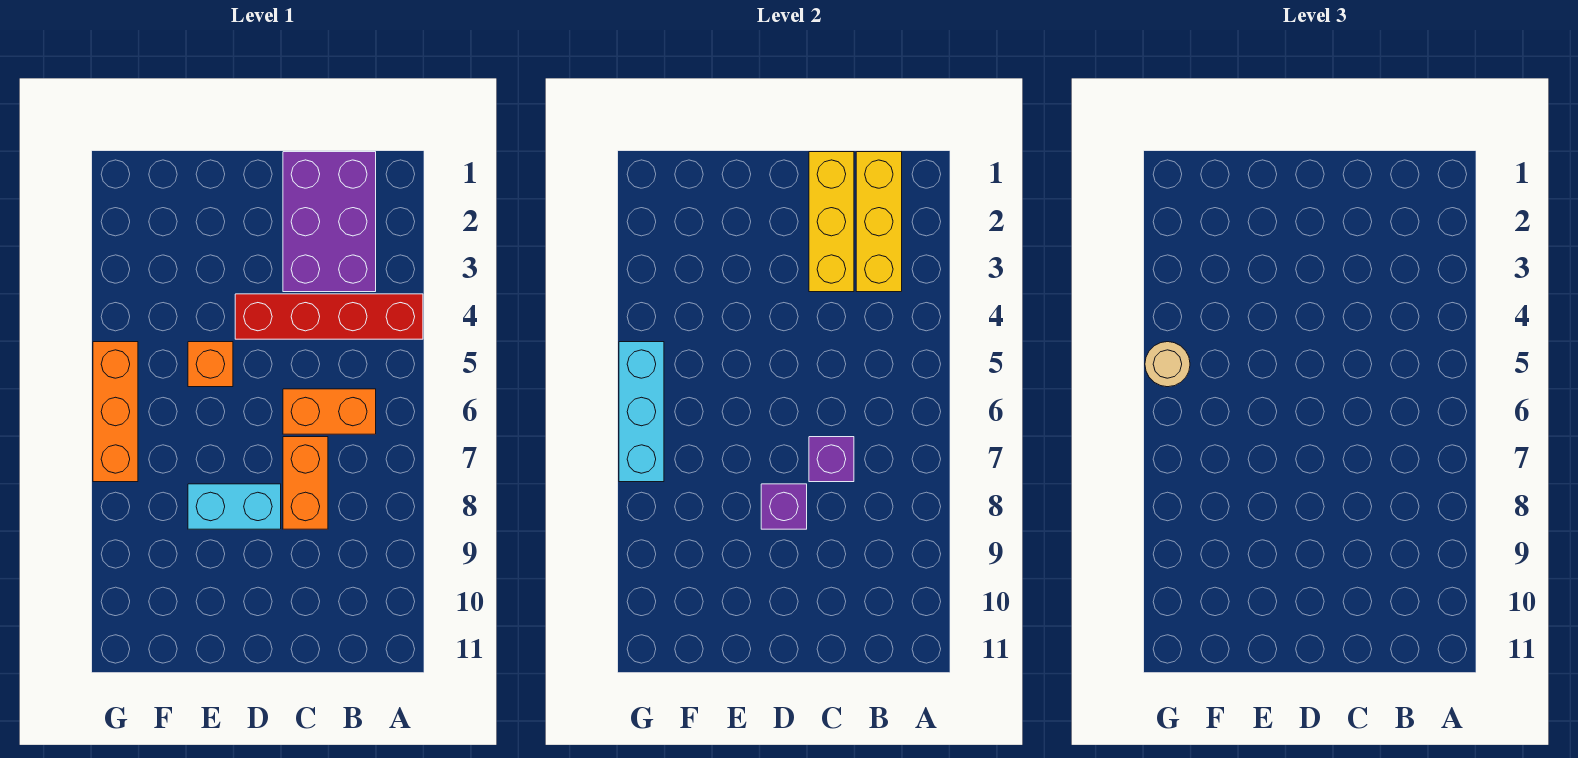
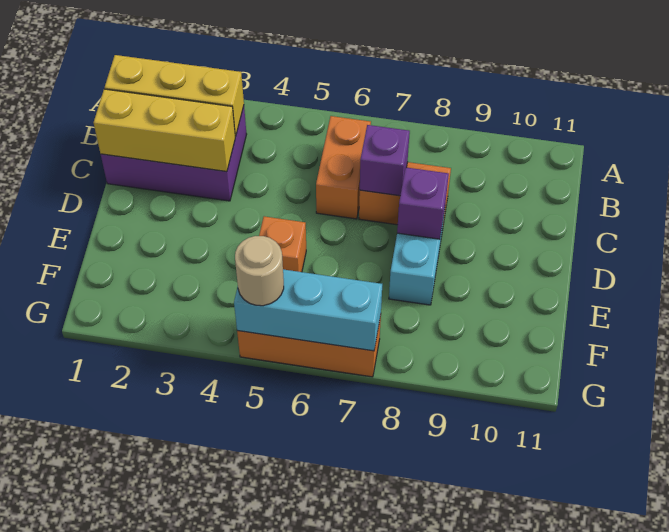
red brick A4:D4 level 1 -> none

